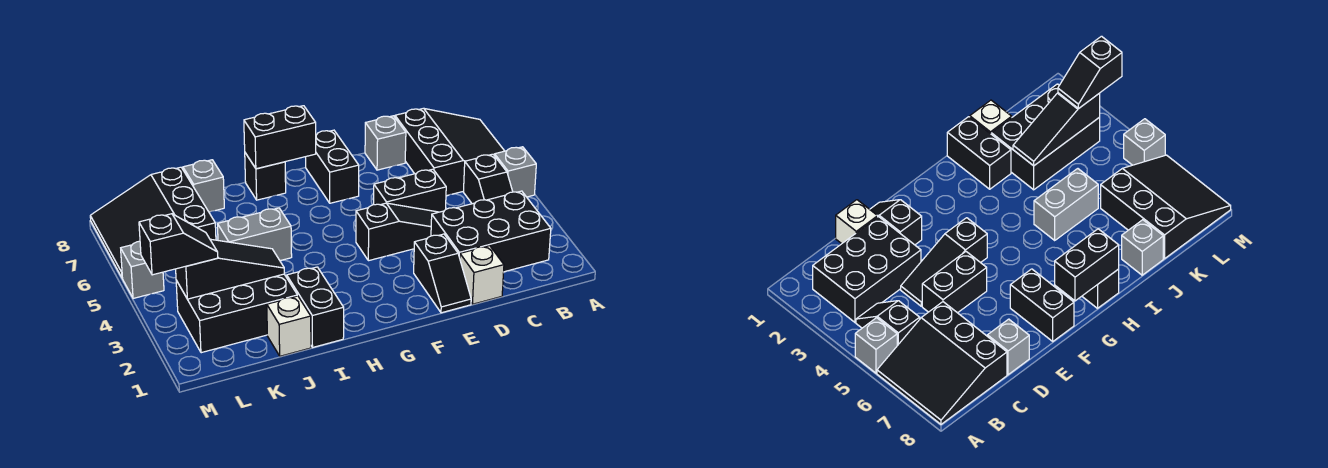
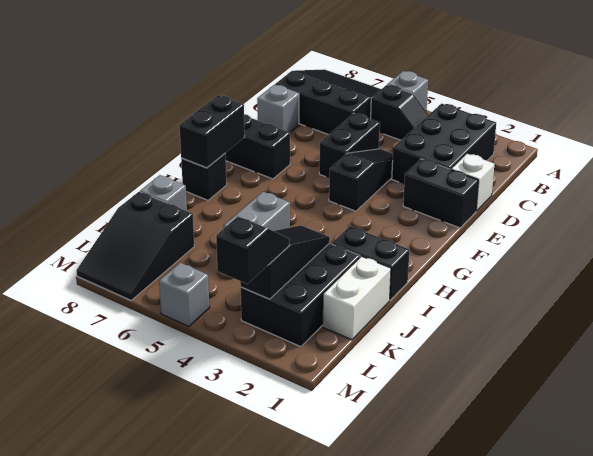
black slope E1:E2 level 1 top 2 -> black brick E1:E2 level 1
white brick J1 level 1 -> white brick J1:K1 level 1
black slope K6:M8 level 1 top K -> black slope K7:M8 level 1 top K

